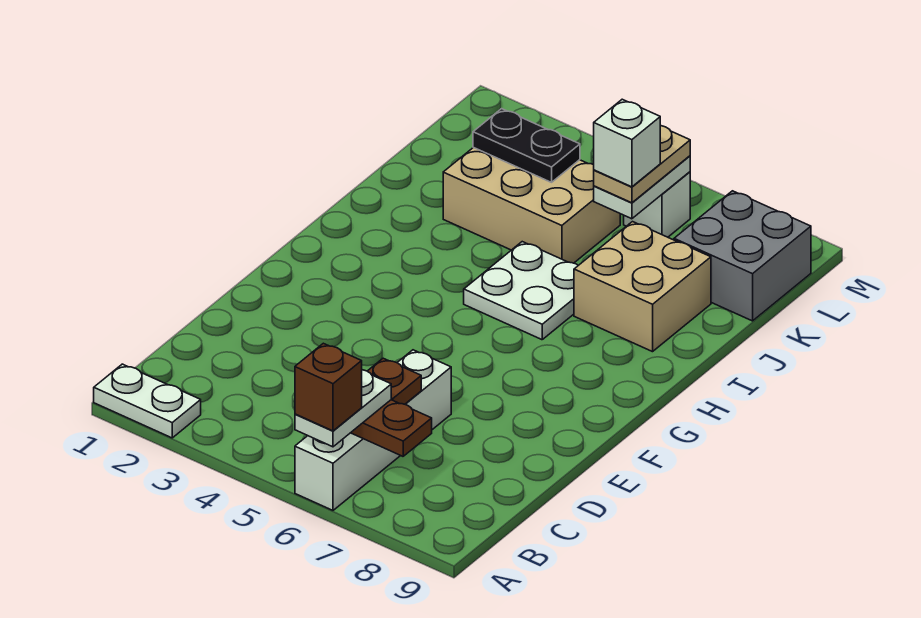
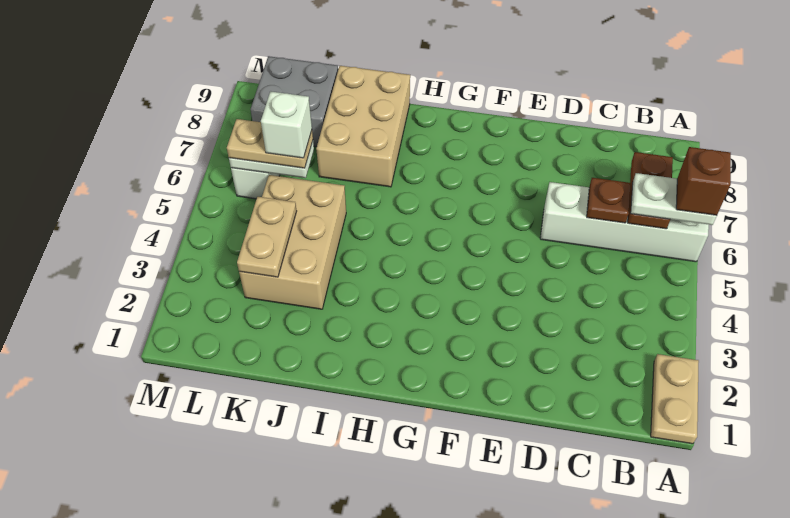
white plate A1:A2 level 1 -> tan plate A1:A2 level 1
white plate H5:I6 level 1 -> none
tan brick I7:J8 level 1 -> tan brick I7:J9 level 1
black plate K3:K4 level 2 -> tan plate K3:K4 level 2

